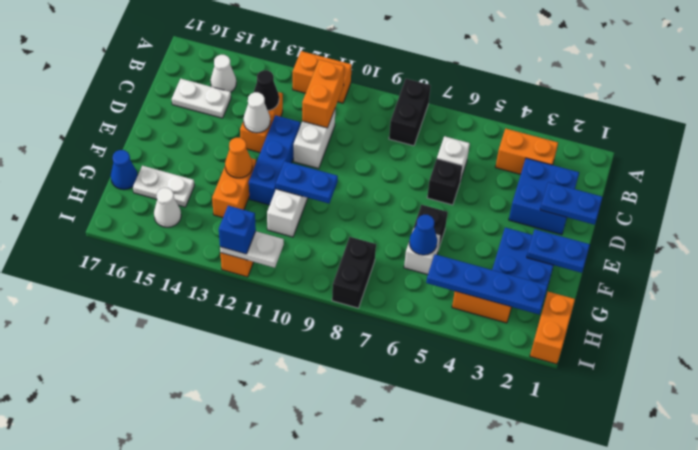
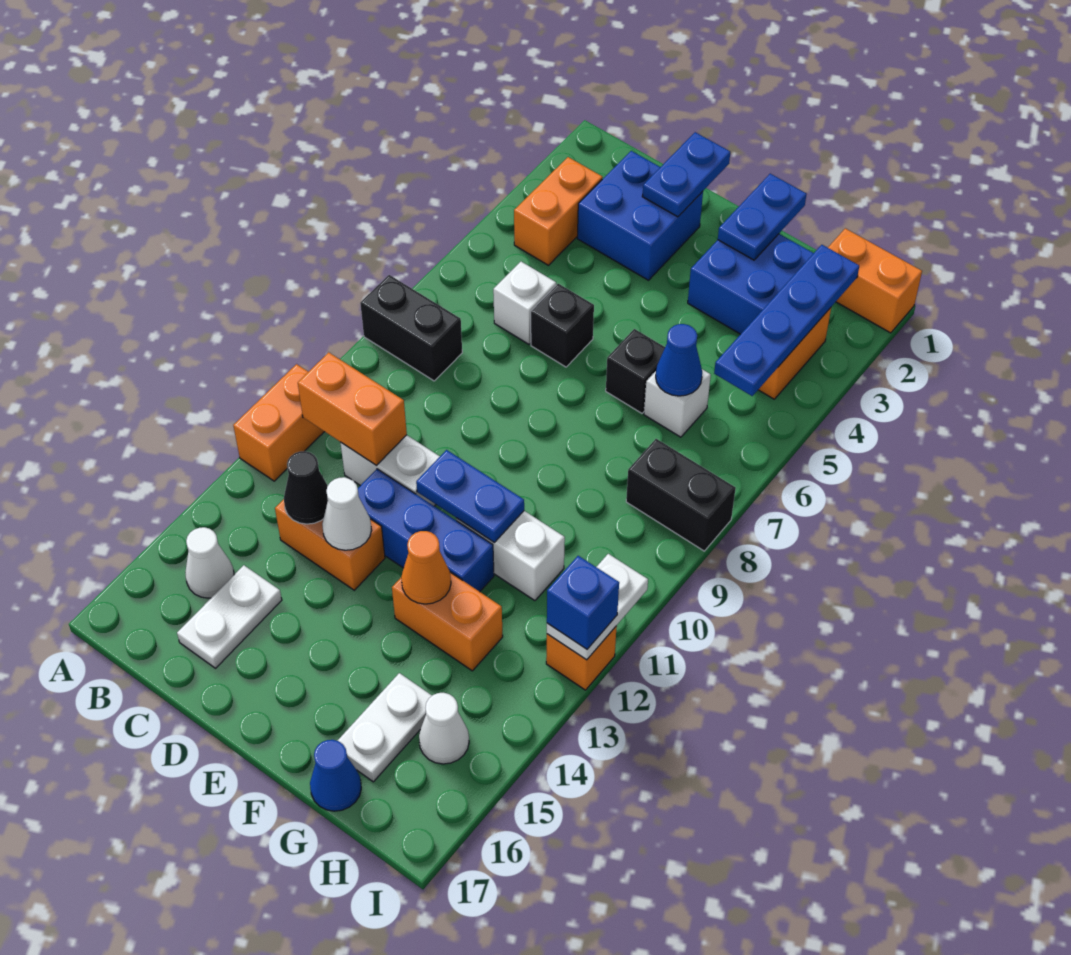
blue plate F10:F11 level 2 -> blue plate E11:F11 level 2

